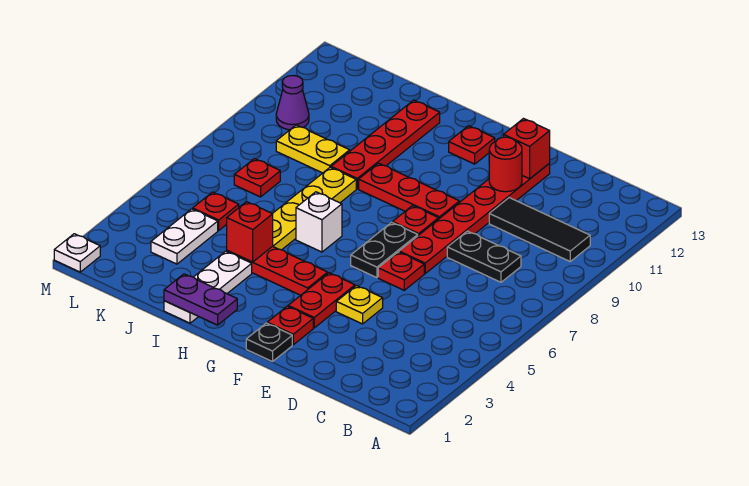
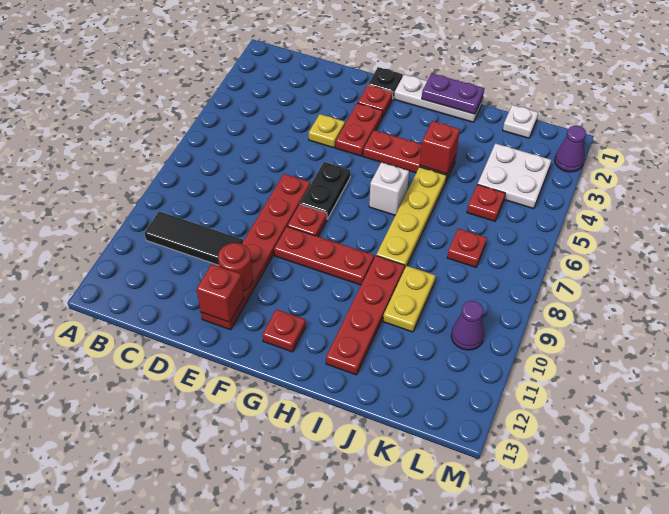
black plate C8:D8 level 1 -> none
red plate E6 level 1 -> none
white plate I1:I3 level 1 -> white plate G1:I1 level 1
yellow plate J9:K9 level 1 -> yellow plate J9:J10 level 1
white plate K3:K4 level 1 -> white plate K3:L4 level 1
white plate M1 level 1 -> white plate K1 level 1
none -> purple cone M2 level 1

